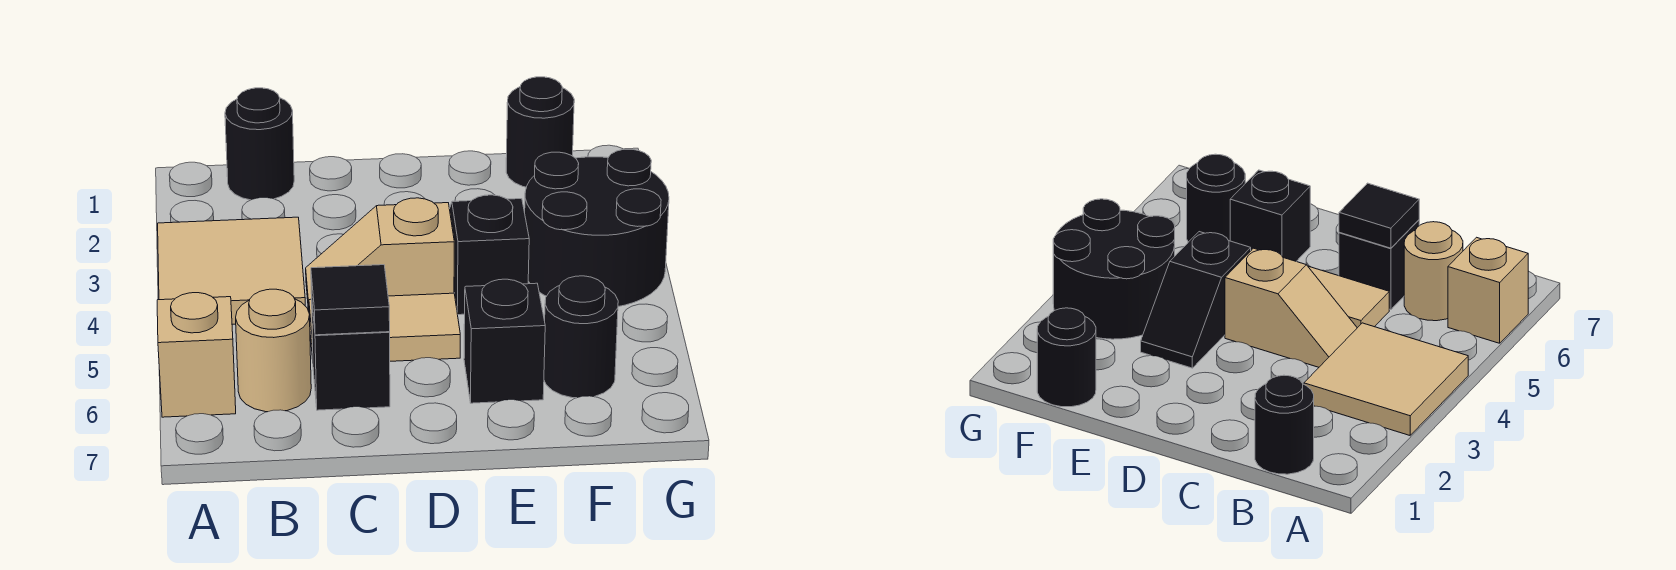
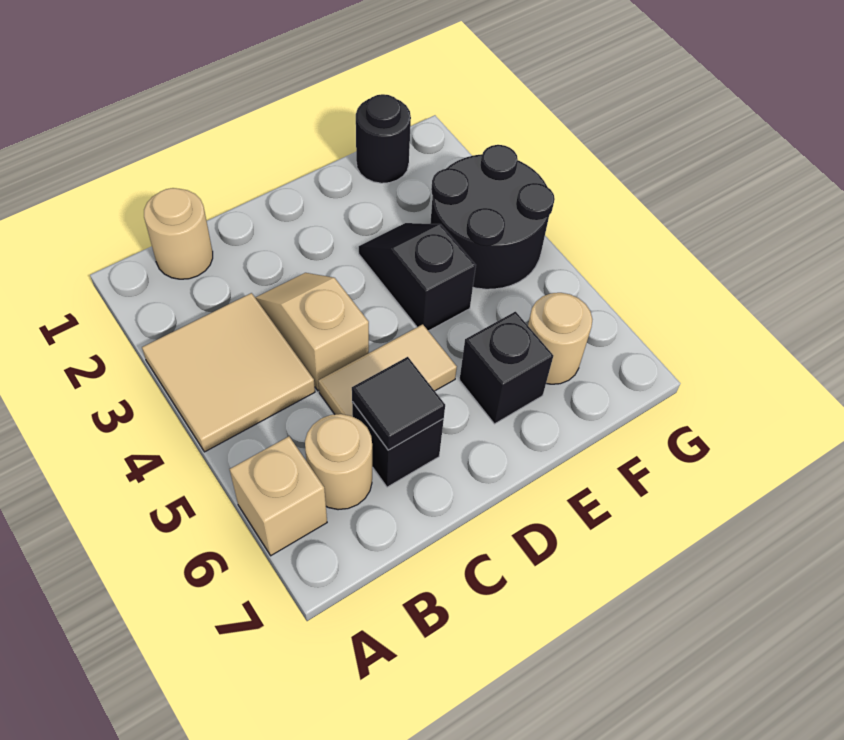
black round brick B1 level 1 -> tan round brick B1 level 1
tan slope C4:D4 level 1 top D -> tan slope C3:C4 level 1 top 4
black round brick F6 level 1 -> tan round brick F6 level 1

